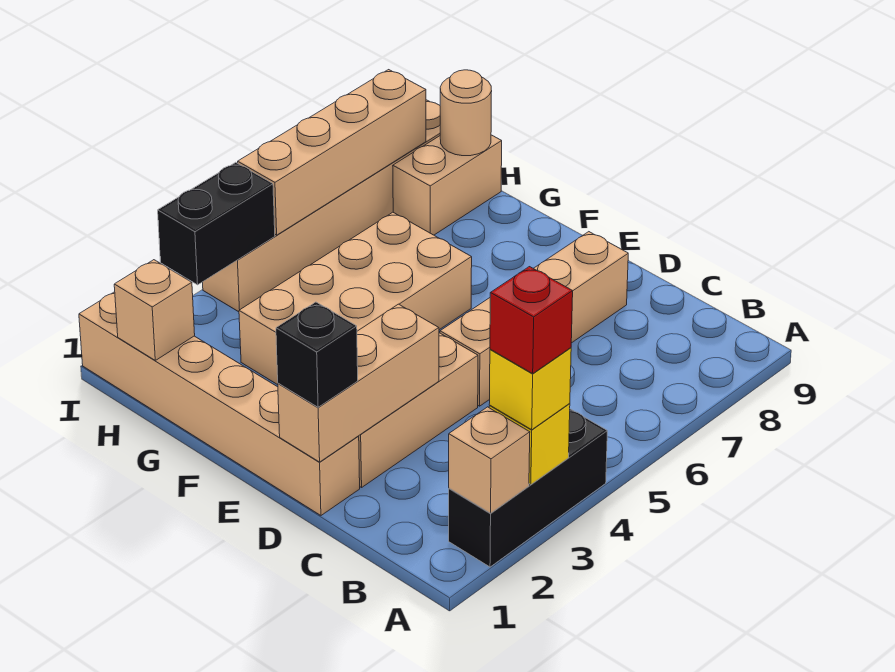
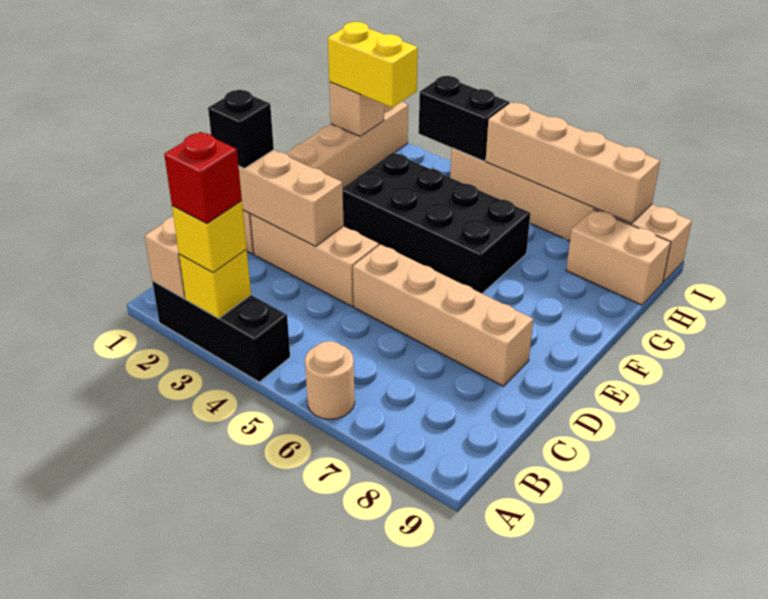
tan brick F3:G6 level 1 -> black brick F3:G6 level 1
none -> yellow brick H1:H2 level 3
tan round brick H9 level 2 -> tan round brick A6 level 1

